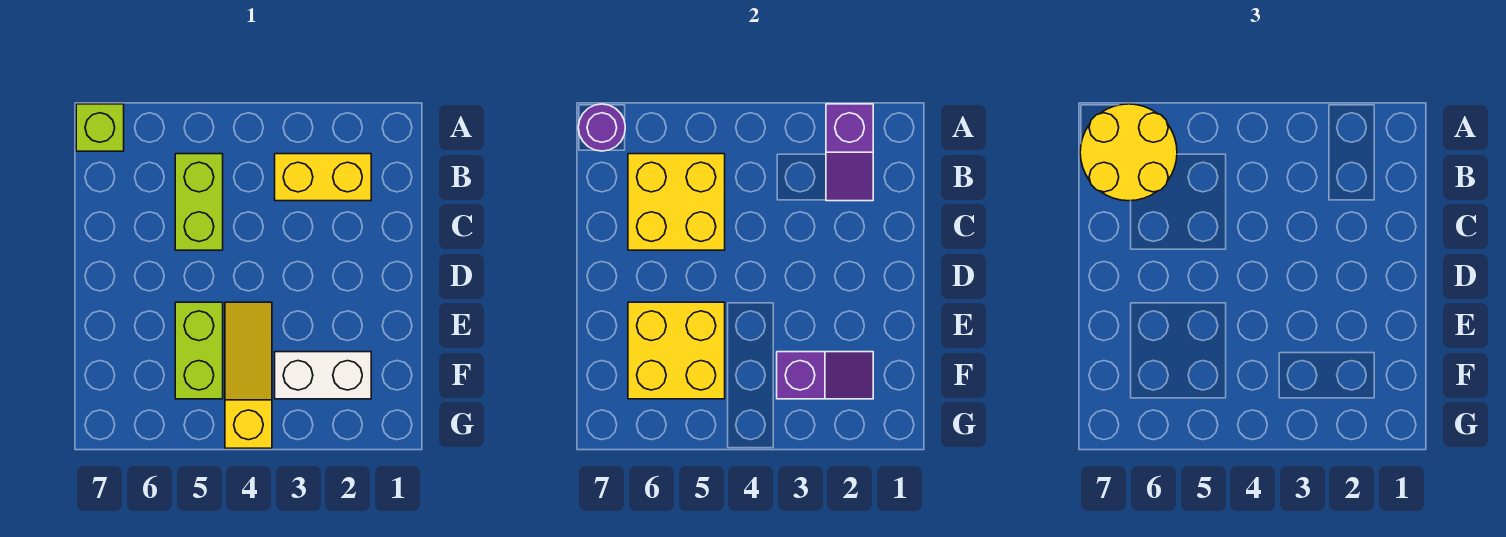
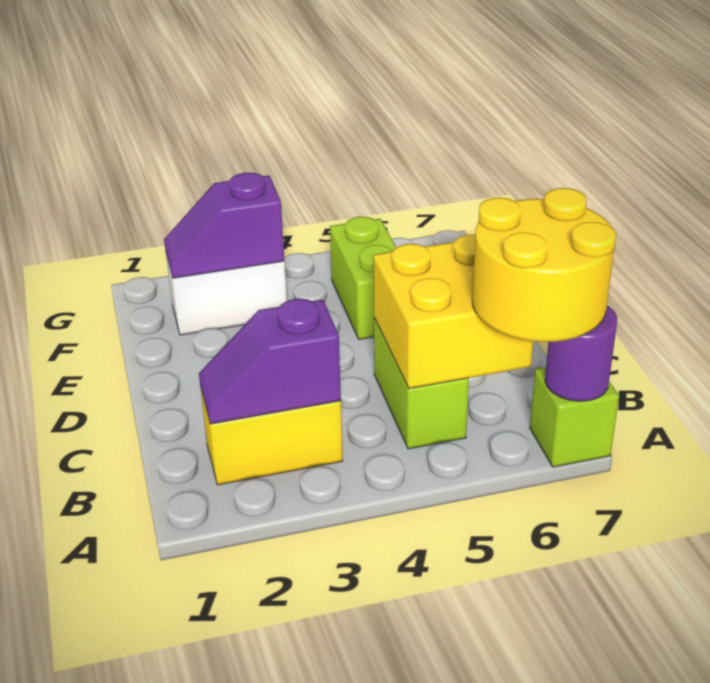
purple slope A2:B2 level 2 top A -> purple slope B2:B3 level 2 top 3
yellow slope E4:G4 level 1 top G -> none
yellow brick E5:F6 level 2 -> none

